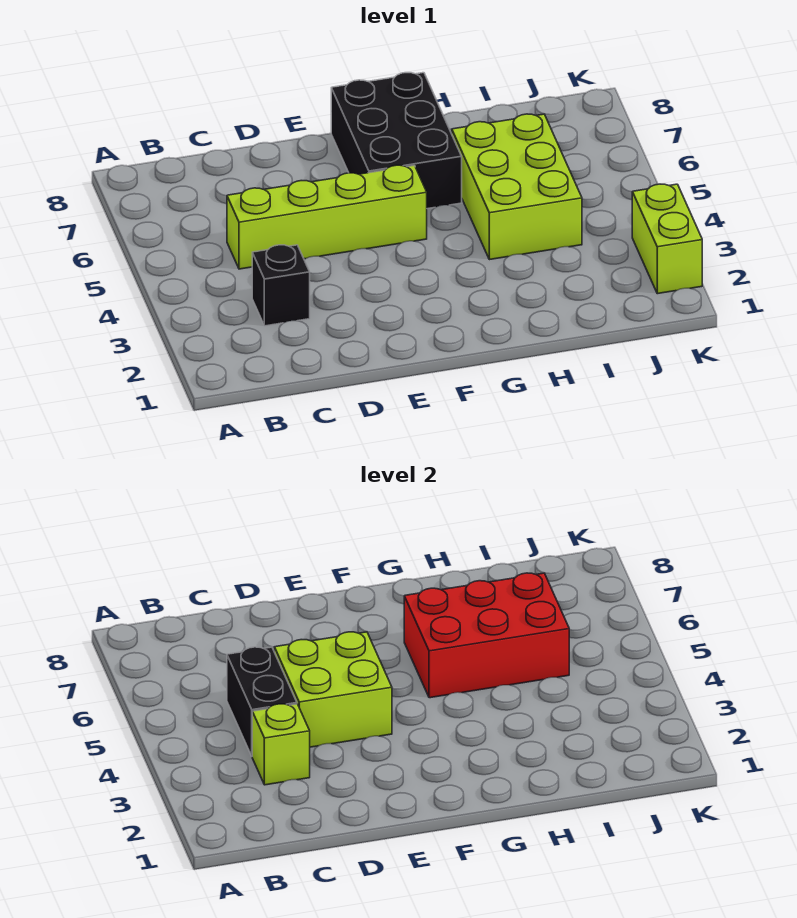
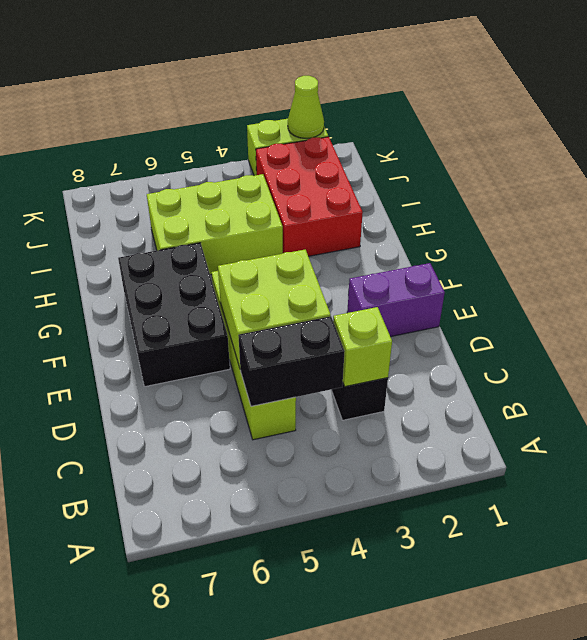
none -> purple brick E1:E2 level 1
black brick F6:G8 level 1 -> black brick E6:G7 level 1
red brick G5:I6 level 2 -> red brick H2:J3 level 1
none -> lime cone K2 level 2

